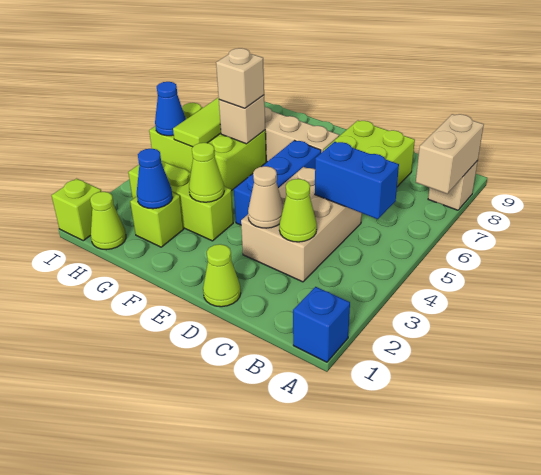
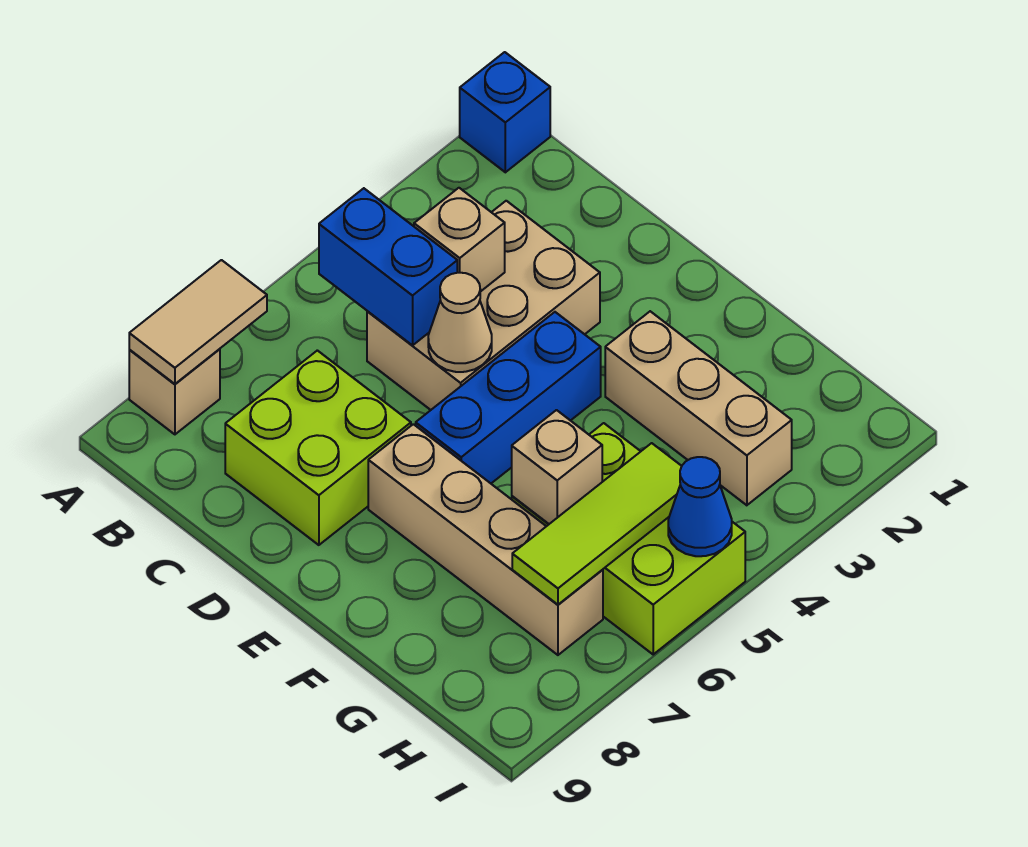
tan brick A7:A8 level 2 -> tan tile A7:A8 level 2
lime cone C3 level 2 -> none
lime cone D1 level 1 -> none
tan cone D3 level 2 -> tan cone D5 level 2
lime brick F3:H3 level 1 -> tan brick F3:H3 level 1
lime cone F3 level 2 -> none
lime brick G2 level 1 -> none
blue cone G2 level 2 -> none
tan brick G6 level 3 -> tan brick C4 level 2
lime cone H1 level 1 -> none
lime brick I1 level 1 -> none

